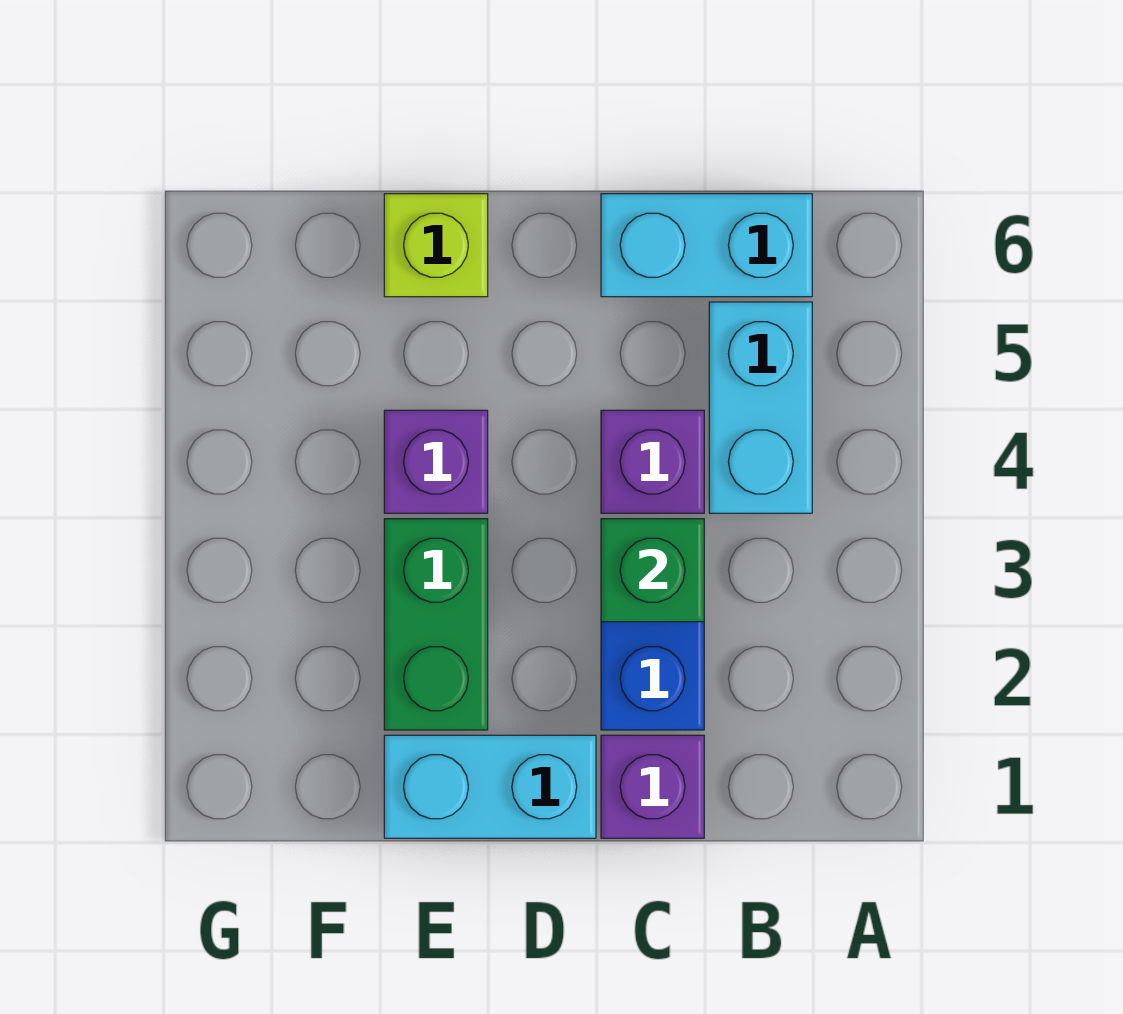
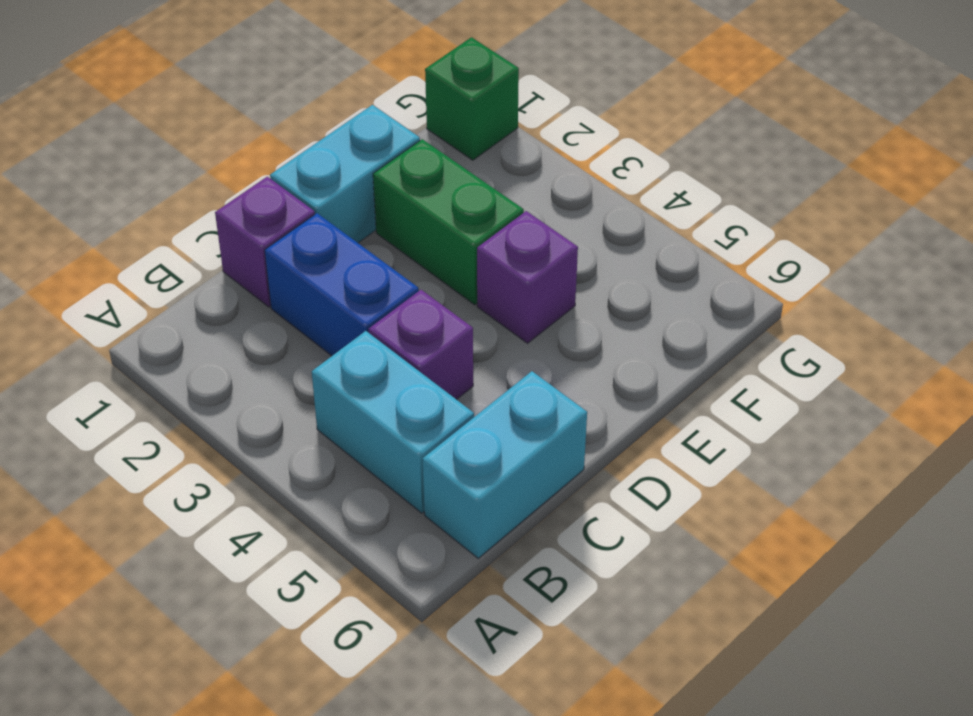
green brick C3 level 2 -> green brick G1 level 1
lime brick E6 level 1 -> none

